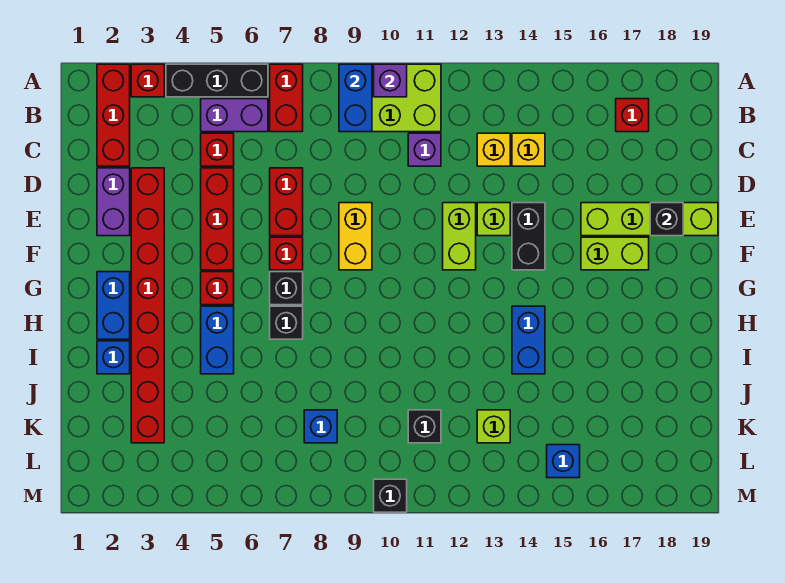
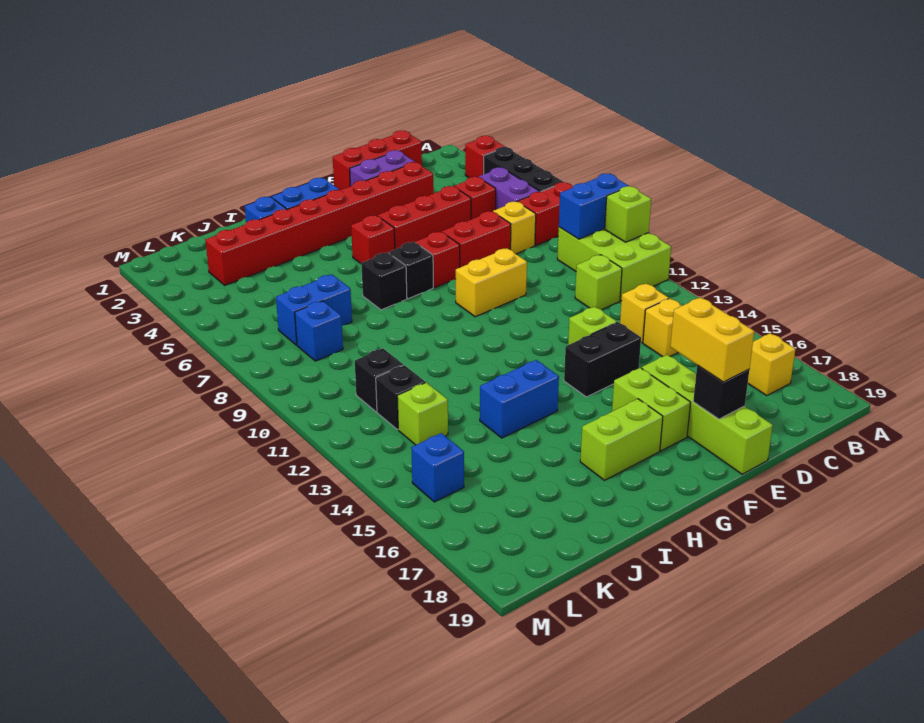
red brick A2:C2 level 1 -> red brick C1:E1 level 1
purple brick A10 level 2 -> lime brick A10 level 2
red brick B17 level 1 -> yellow brick B17 level 1
none -> yellow brick C7 level 1
purple brick C11 level 1 -> lime brick C11 level 1
lime brick E12:F12 level 1 -> lime brick G17:H17 level 1
none -> yellow brick E17:E18 level 3
blue brick H5:I5 level 1 -> blue brick J7:K7 level 1
black brick M10 level 1 -> black brick K12 level 1

